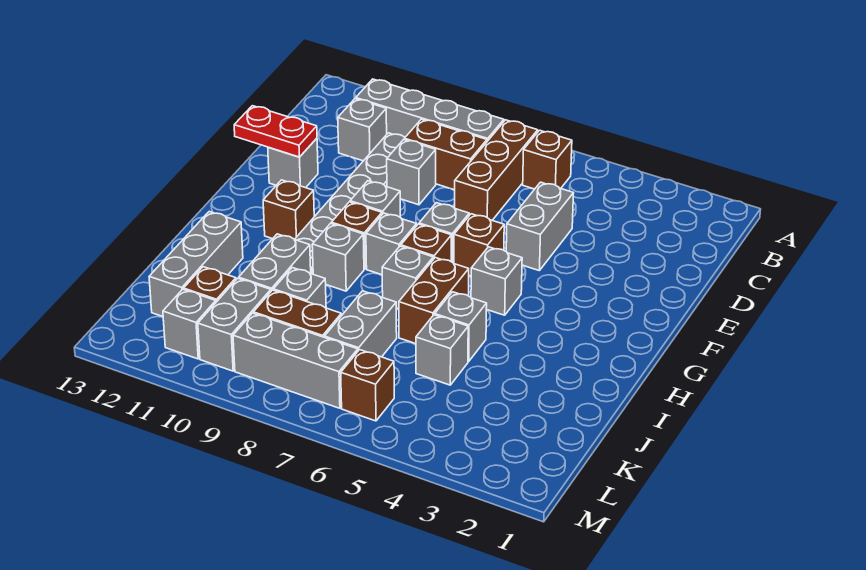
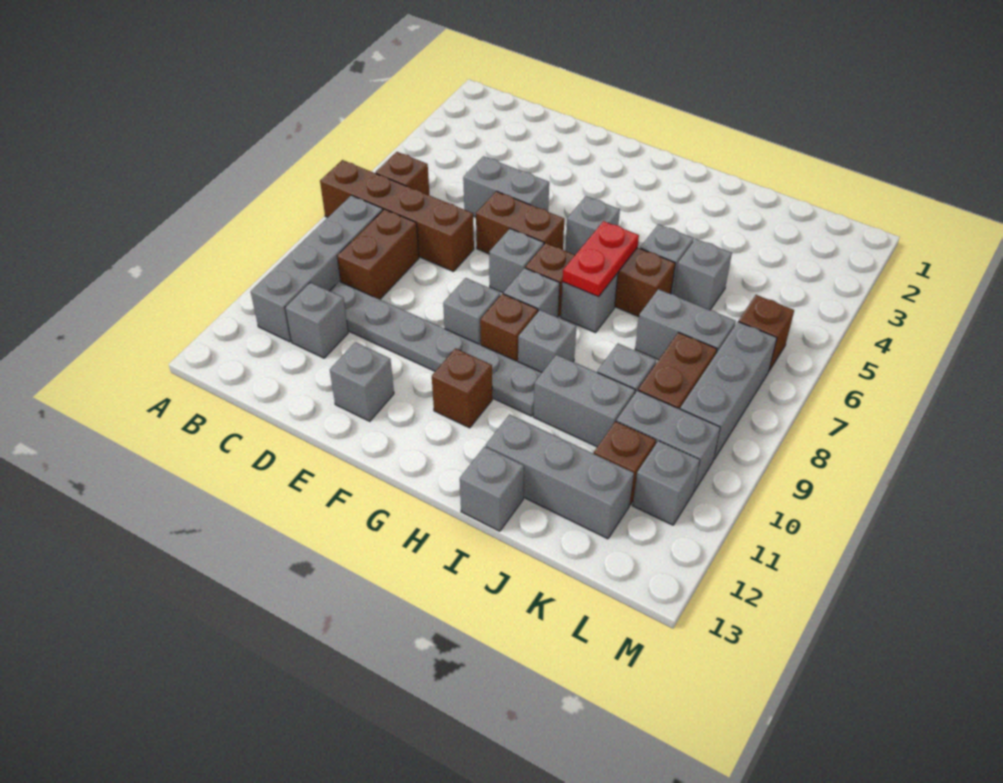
brown brick B7:D7 level 1 -> brown brick A7:D7 level 1
grey brick D9 level 1 -> grey brick I13 level 1
red plate E12:E13 level 2 -> red plate H6:H7 level 2
brown brick F6 level 1 -> brown brick E6:F6 level 1

